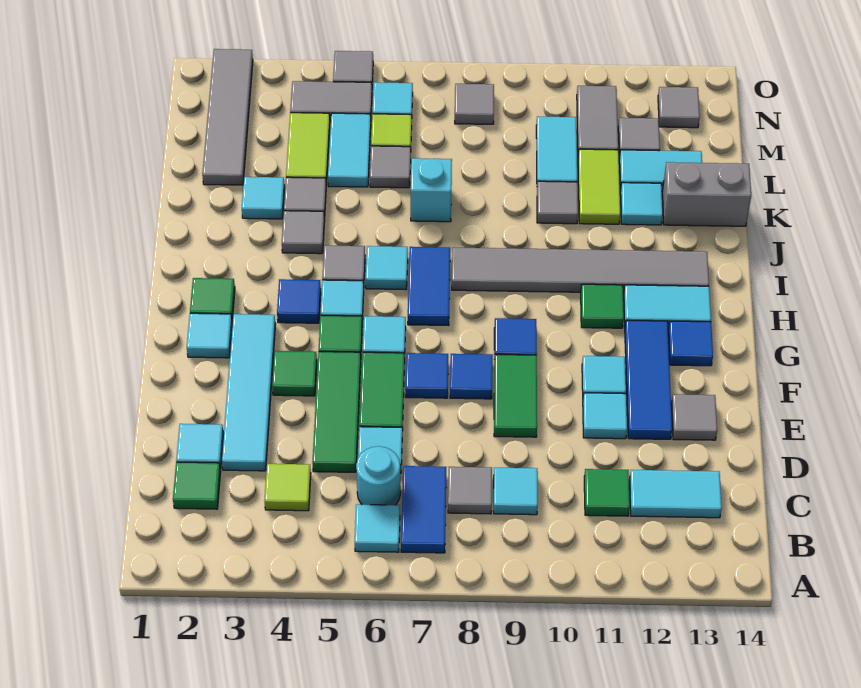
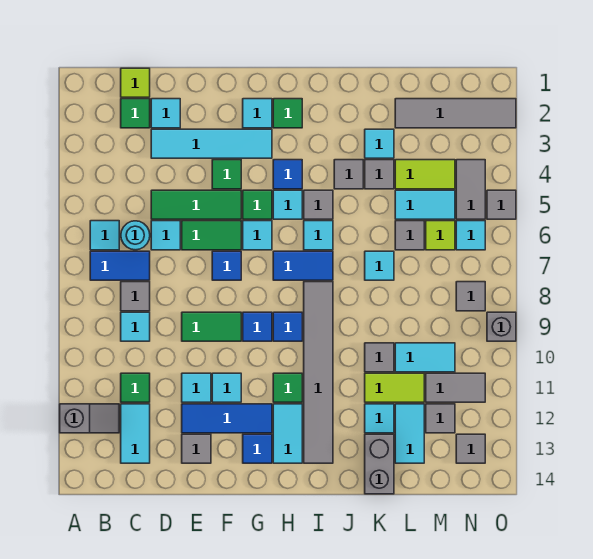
none -> grey slope A12:B12 level 1 top A
lime tile C4 level 1 -> lime tile C1 level 1
blue tile F8 level 1 -> blue tile H9 level 1
cyan brick K7 level 1 -> cyan tile K7 level 1
none -> grey brick O9 level 1

